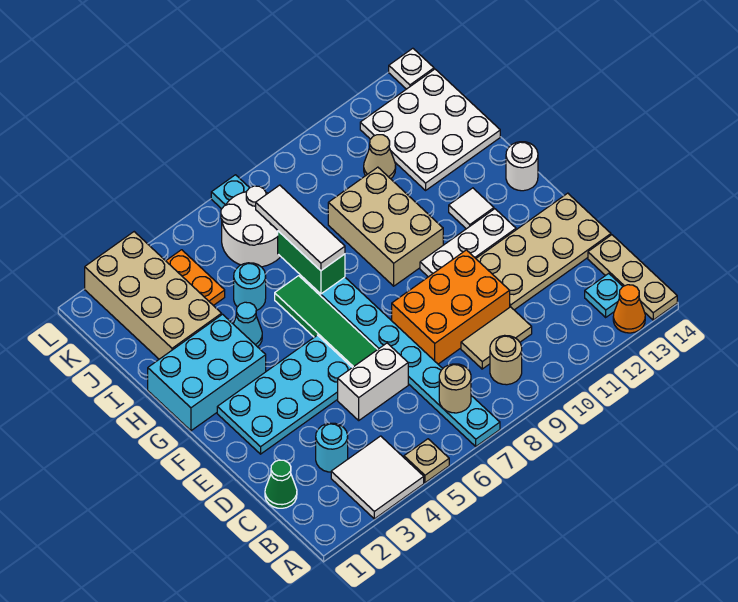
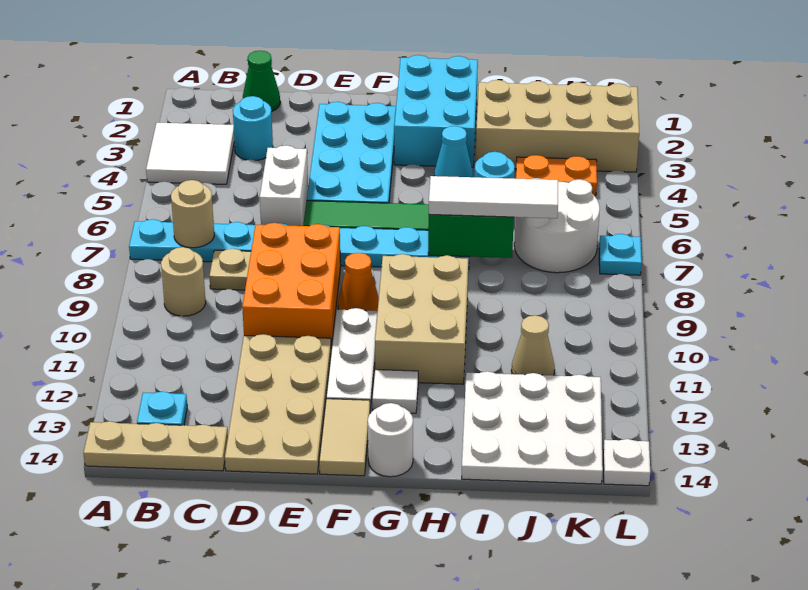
tan plate A5 level 1 -> tan plate C8 level 1
orange cone A13 level 1 -> orange cone F9 level 1
tan tile C9:C10 level 1 -> tan tile F13:F14 level 1
tan brick G9:I10 level 1 -> tan brick G9:H11 level 1

